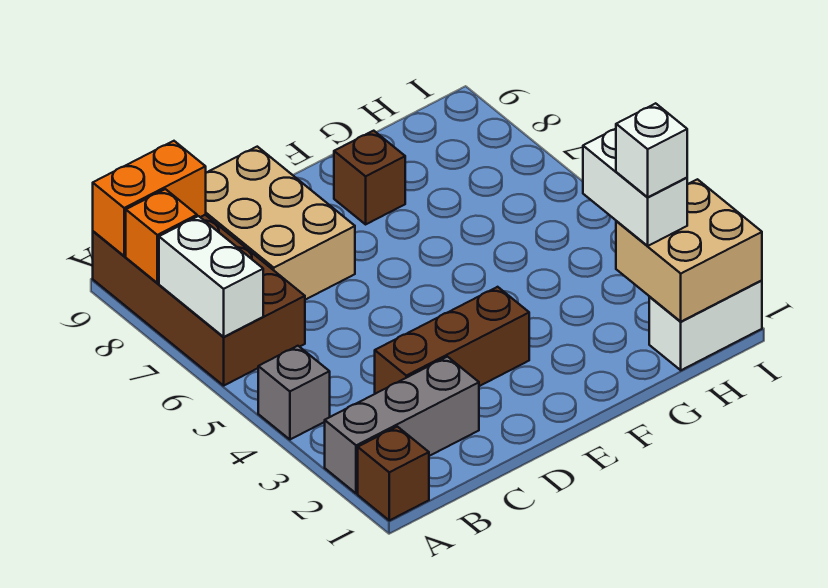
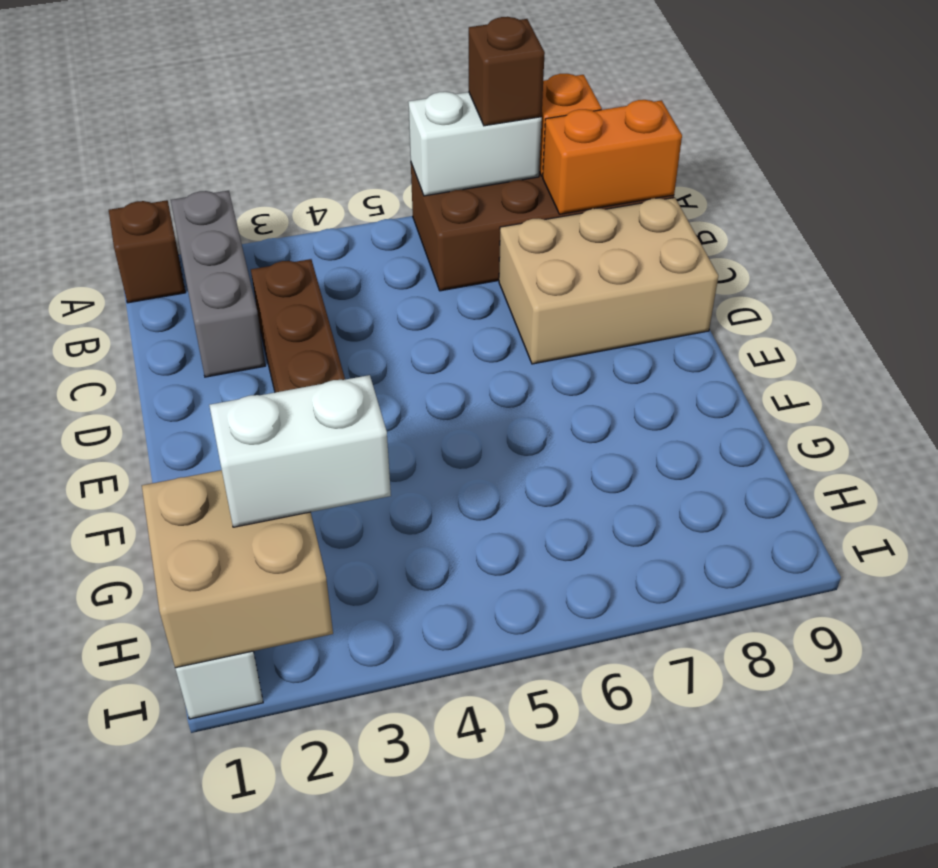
grey brick A4 level 1 -> none
orange brick A9:B9 level 2 -> orange brick B8:B9 level 2
brown brick F8 level 1 -> brown brick A7 level 3
white brick H2 level 4 -> none

